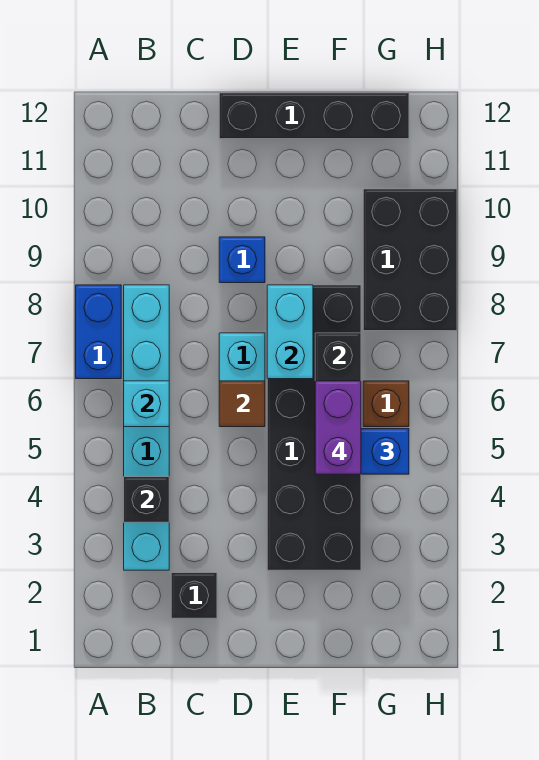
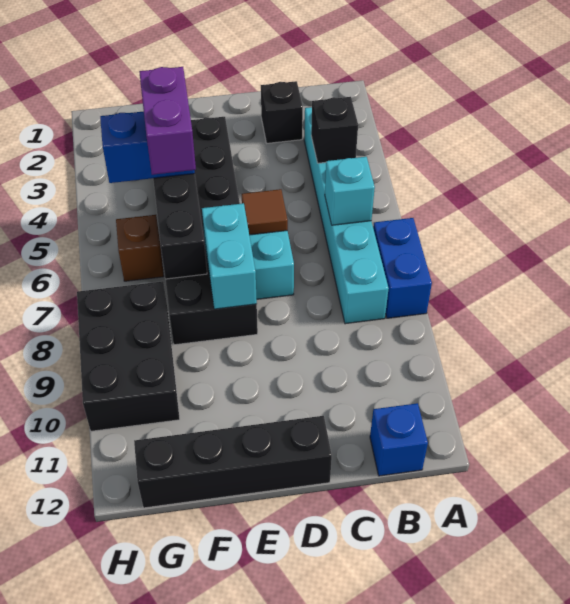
blue brick D9 level 1 -> blue brick B12 level 1

